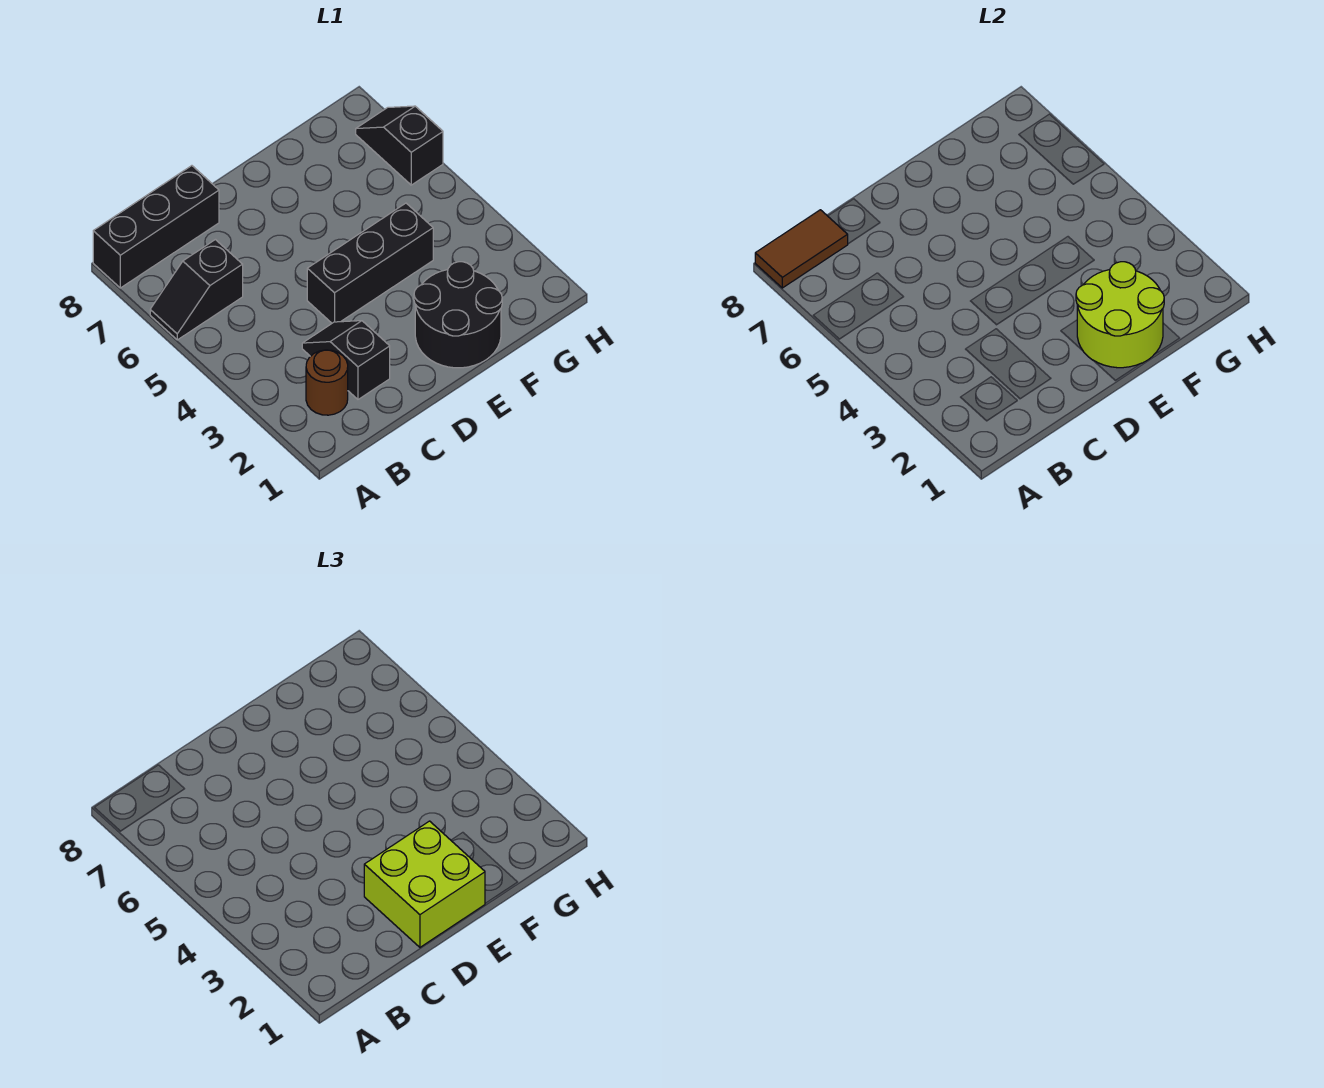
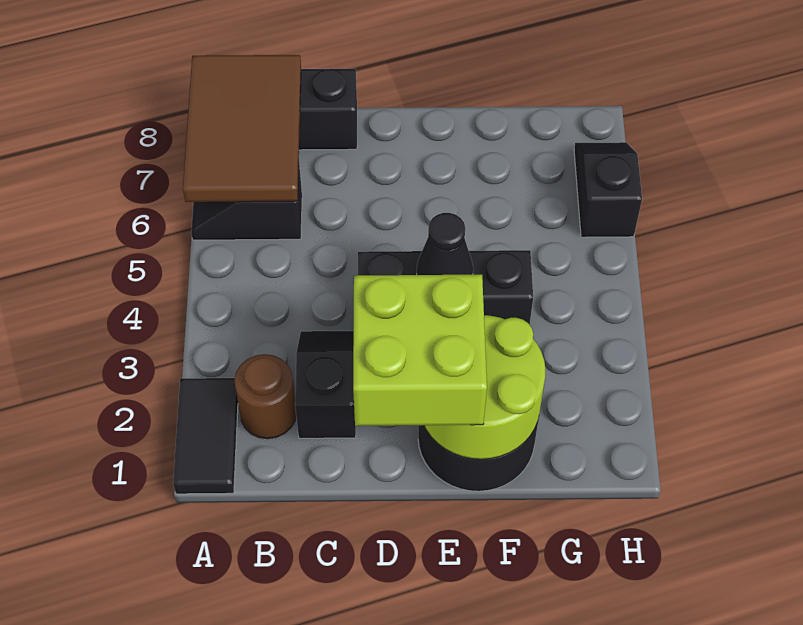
none -> black tile A1:A2 level 1
brown tile A8:B8 level 2 -> brown tile A6:B8 level 2
none -> black cone E4 level 2

